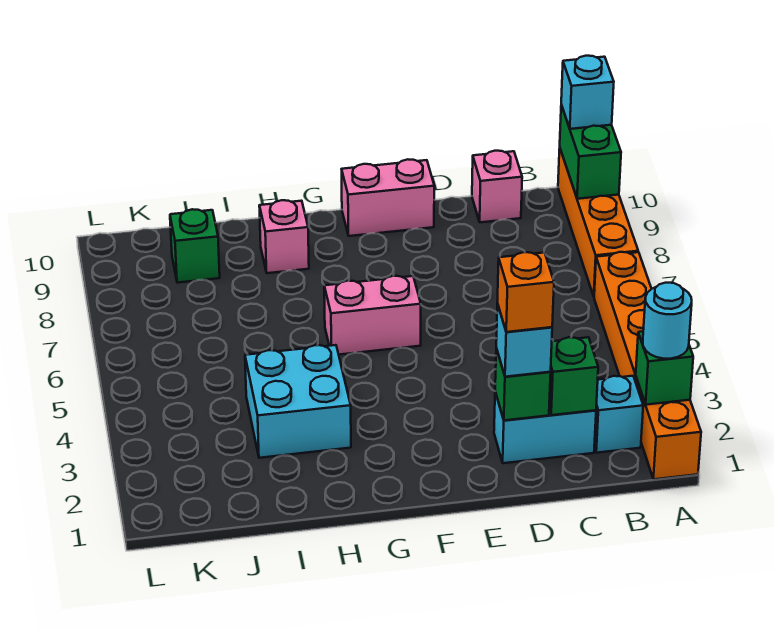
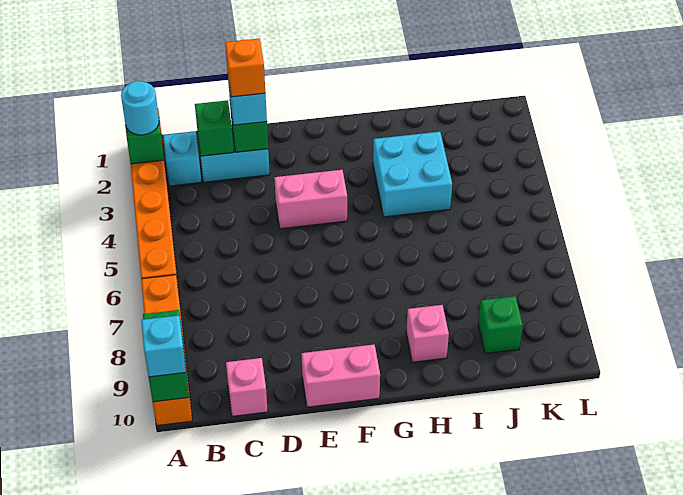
pink brick F6:G6 level 1 -> pink brick E4:F4 level 1

